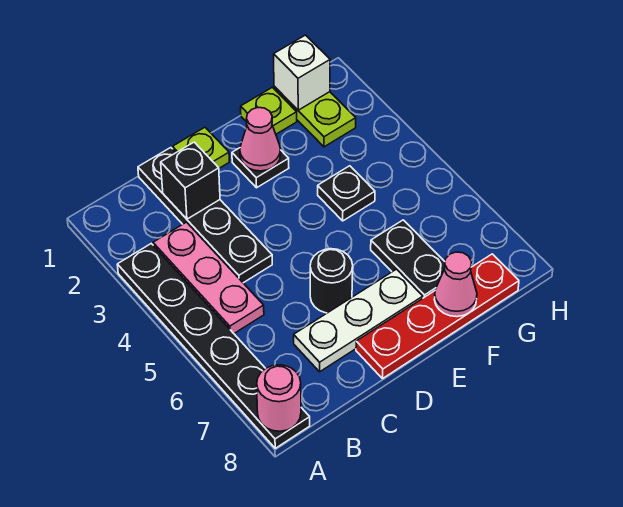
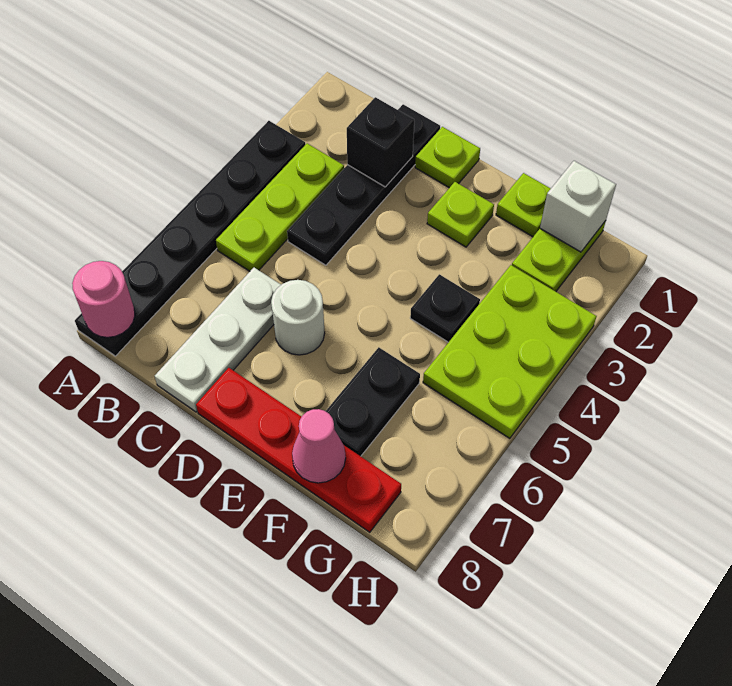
pink plate B3:B5 level 1 -> lime plate B3:B5 level 1
white plate C7:E7 level 1 -> white plate C6:C8 level 1
black round brick D6 level 1 -> white round brick D6 level 1
black plate E2 level 1 -> lime plate E2 level 1
pink cone E2 level 2 -> none
none -> lime plate G3:H5 level 1

